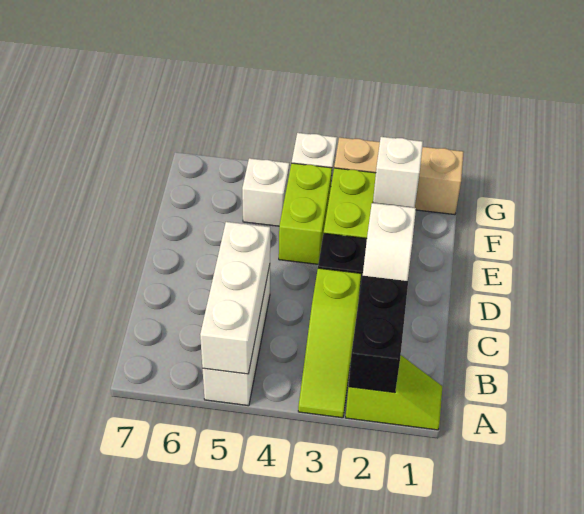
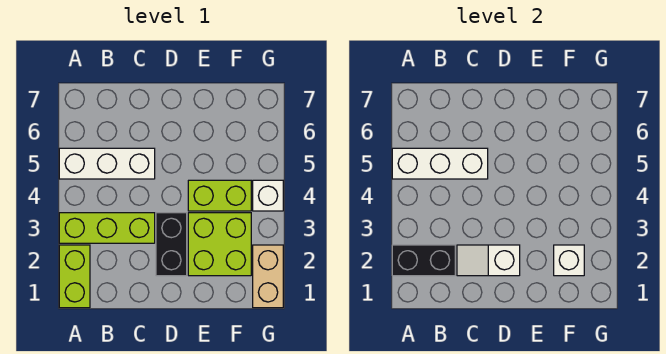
lime slope A1:A2 level 1 top 2 -> lime brick A1:A2 level 1
lime slope A3:C3 level 1 top C -> lime brick A3:C3 level 1
white brick F5 level 1 -> none
tan brick G1:G3 level 1 -> tan brick G1:G2 level 1

